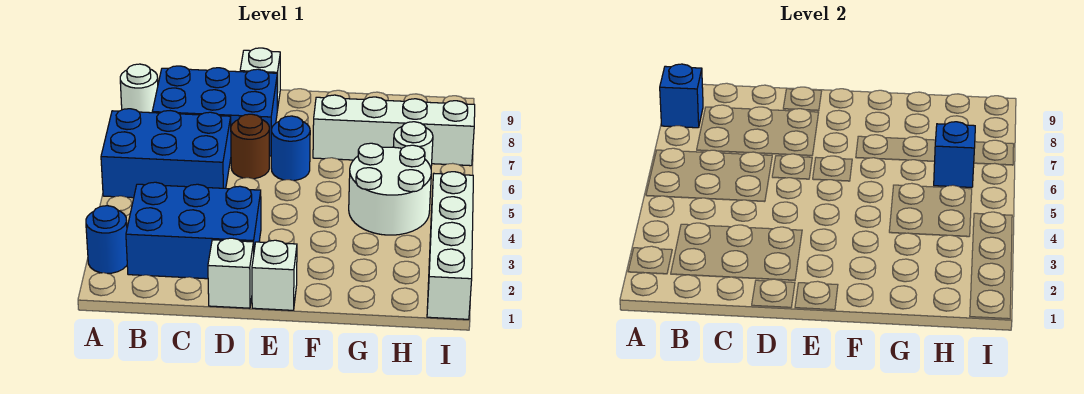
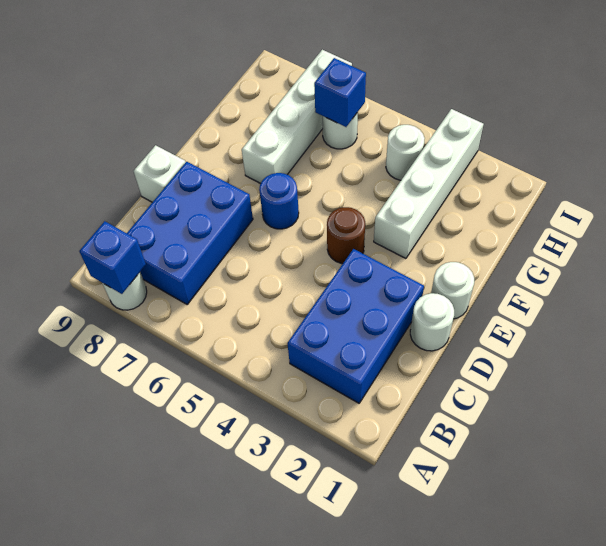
blue round brick A2 level 1 -> none
blue brick A5:C6 level 1 -> none
white brick D1 level 1 -> white round brick D1 level 1
brown round brick D6 level 1 -> brown round brick E4 level 1
white brick E1 level 1 -> white round brick E1 level 1
white round brick G4:H5 level 1 -> white round brick H4 level 1
white brick I1:I4 level 1 -> white brick F3:I3 level 1

